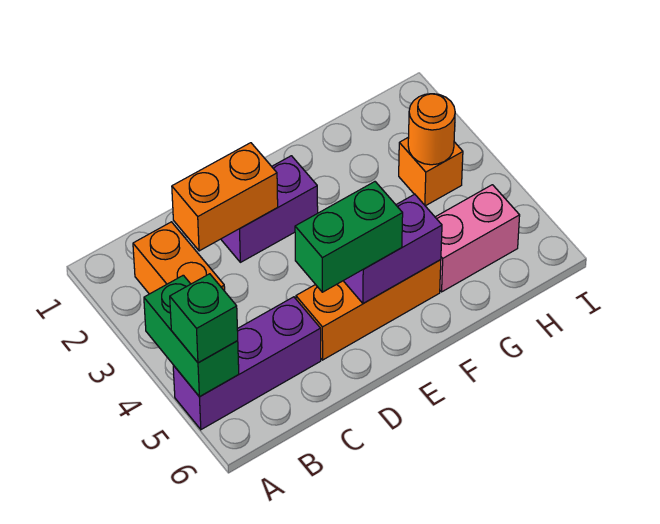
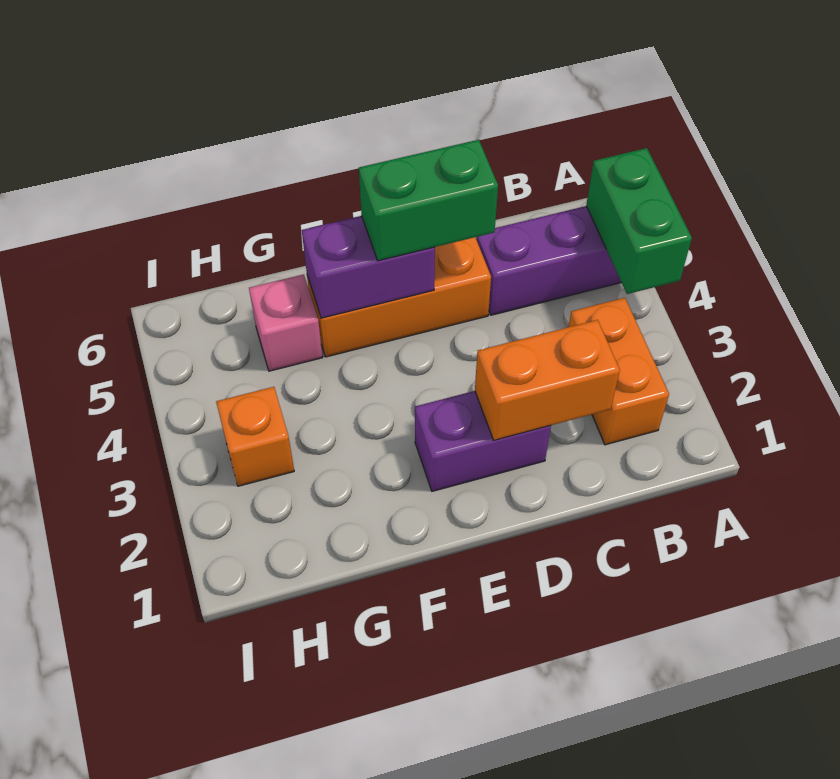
green brick A5 level 3 -> none
pink brick G5:H5 level 1 -> pink brick G5 level 1
orange round brick H3 level 2 -> none

